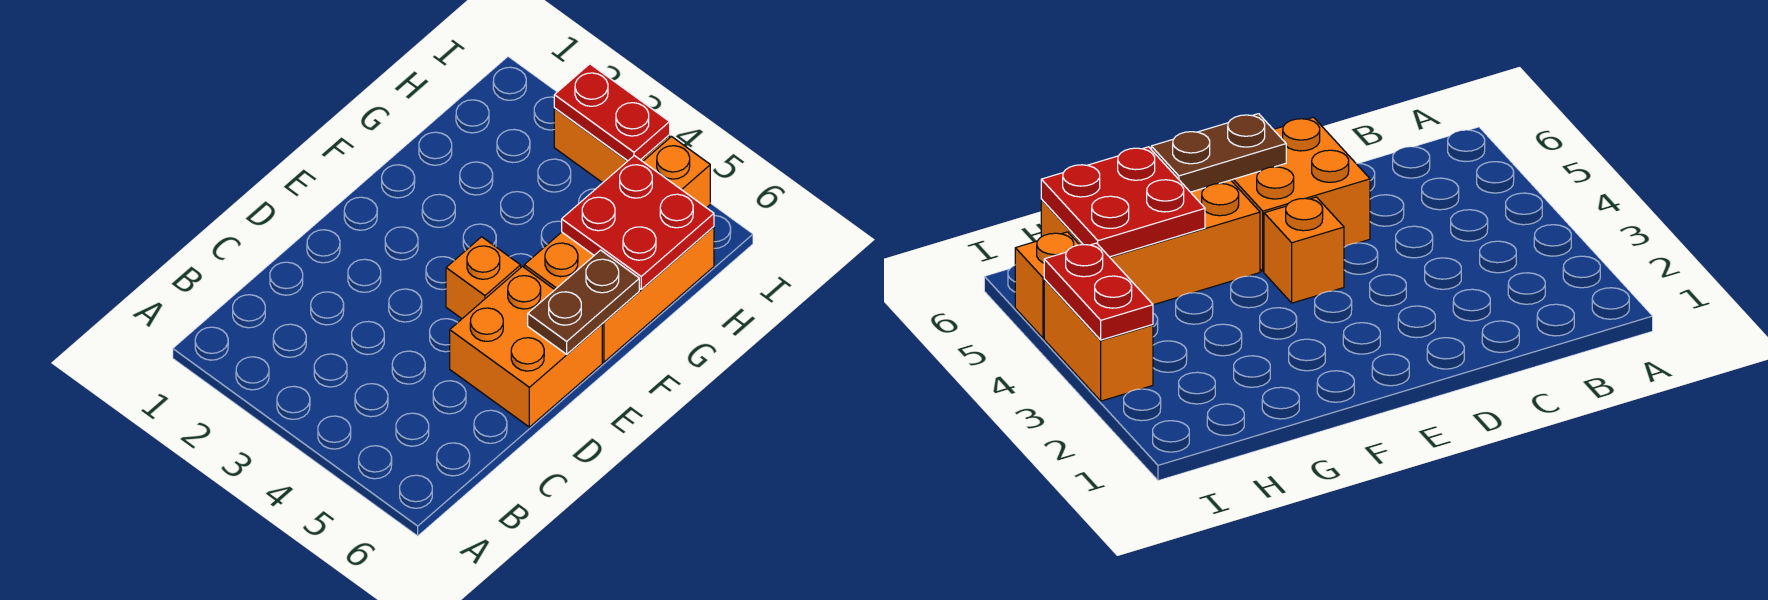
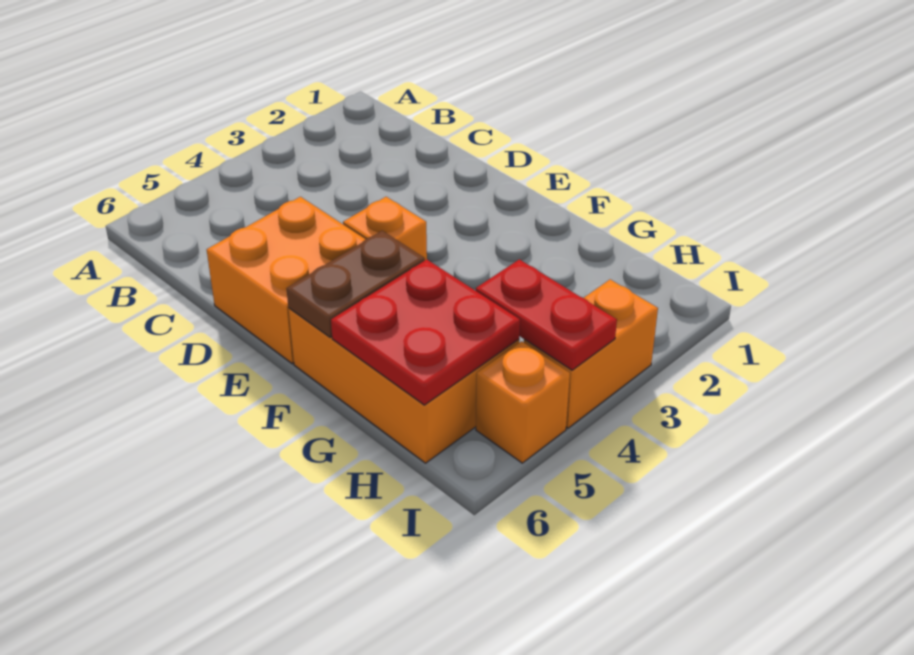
brown plate E6:F6 level 2 -> brown plate F5:F6 level 2
red plate I3:I4 level 2 -> red plate H4:I4 level 2

